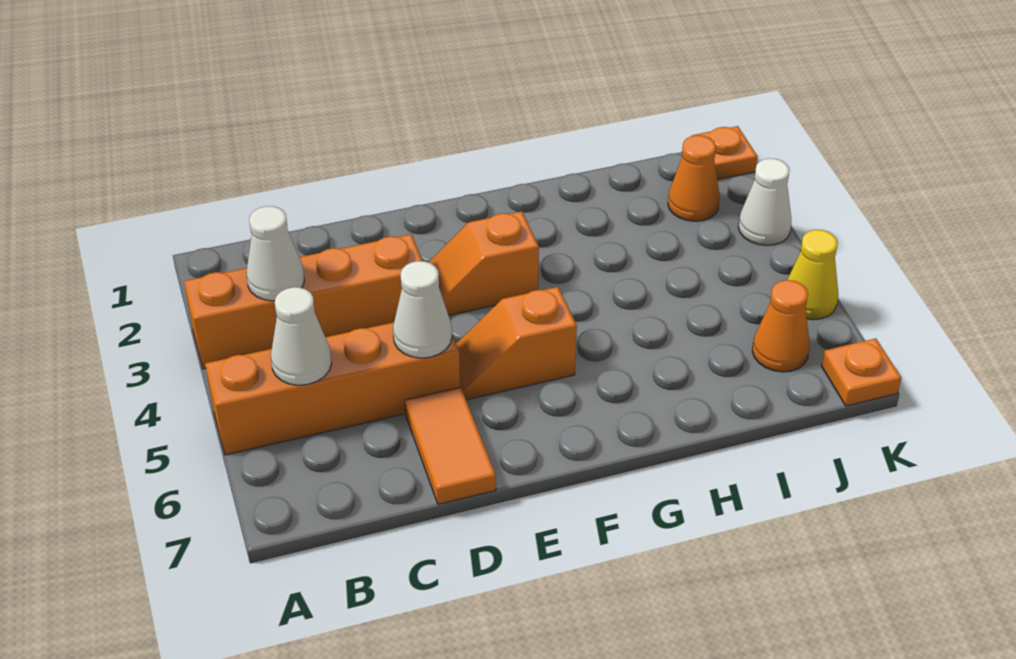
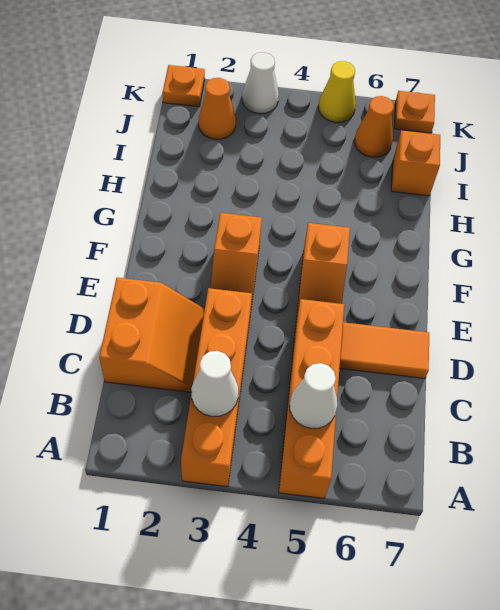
none -> orange slope C1:D2 level 1 top 1
white cone D5 level 2 -> none
none -> orange brick I7 level 1

